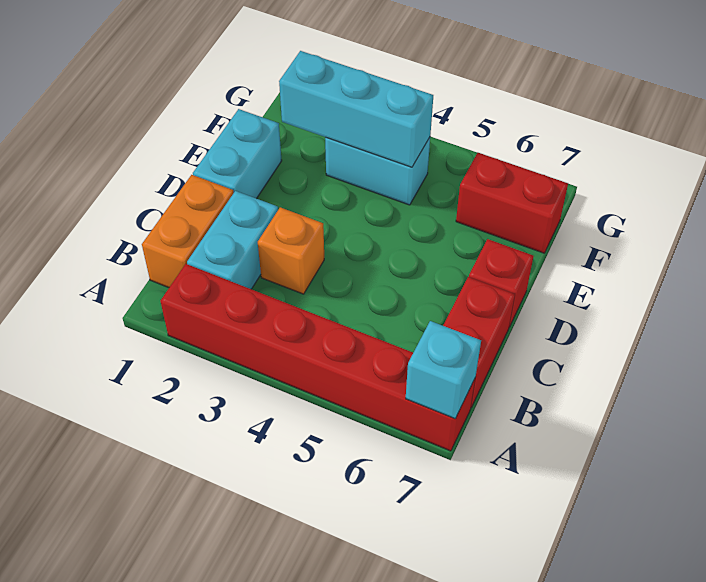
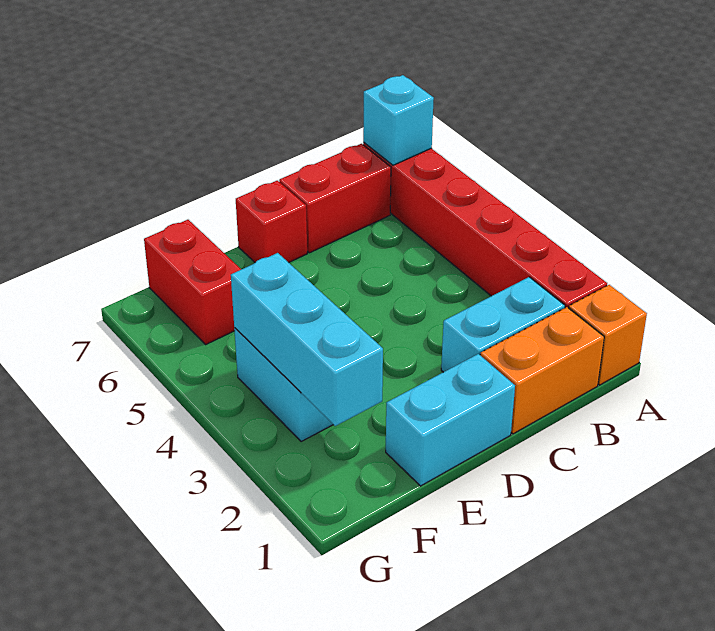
orange brick C3 level 1 -> orange brick A1 level 1

